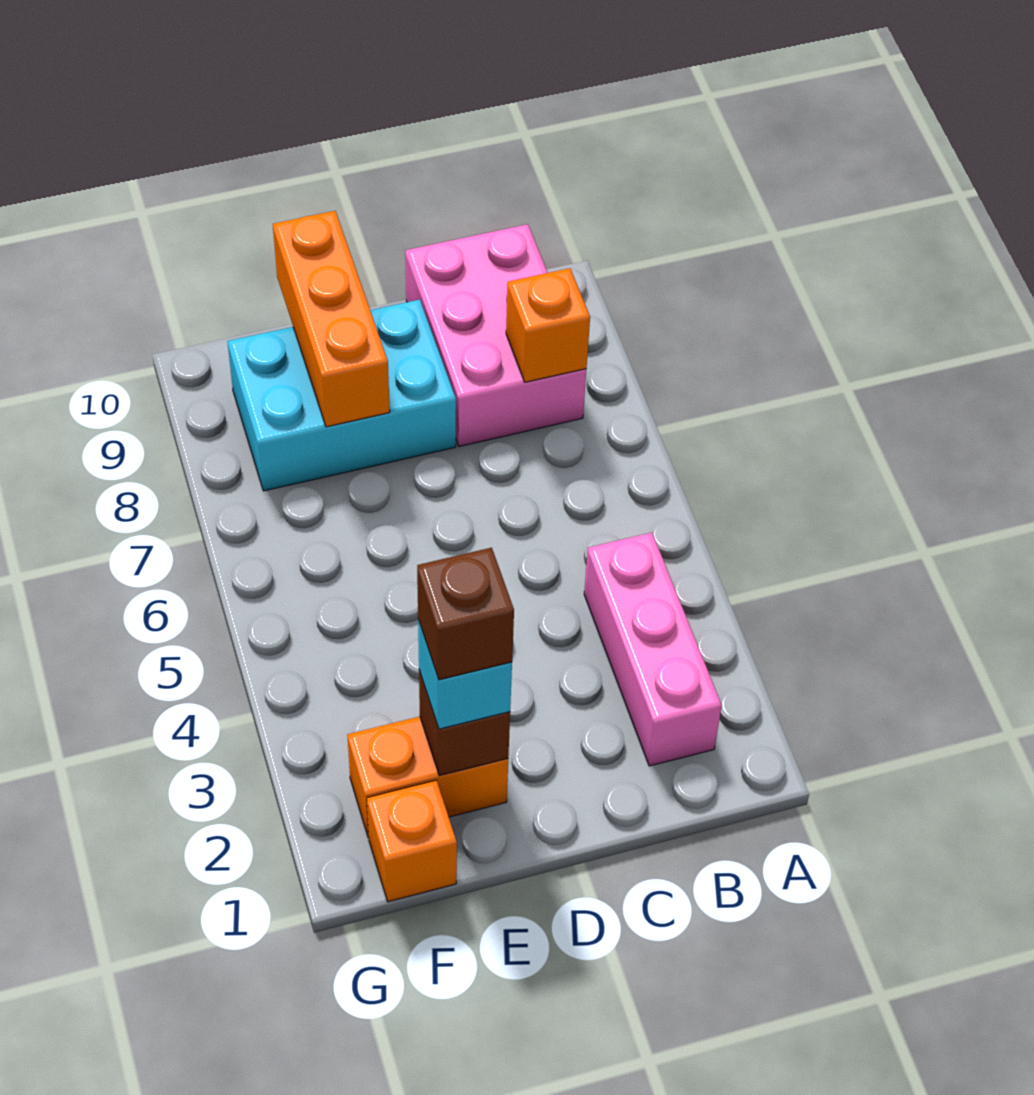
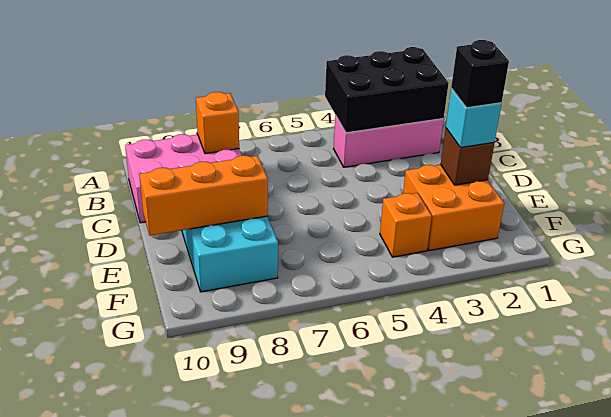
none -> black brick A2:B4 level 2
orange brick E2:F2 level 1 -> orange brick E2:F3 level 1
brown brick E2 level 4 -> black brick E2 level 4
orange brick F1 level 1 -> orange brick F4 level 1

